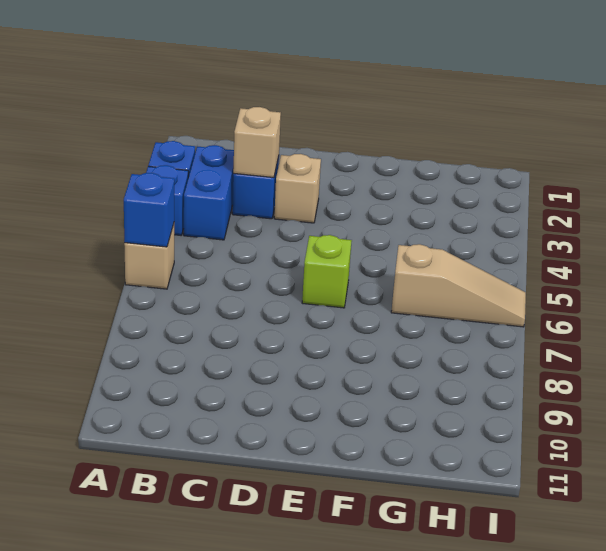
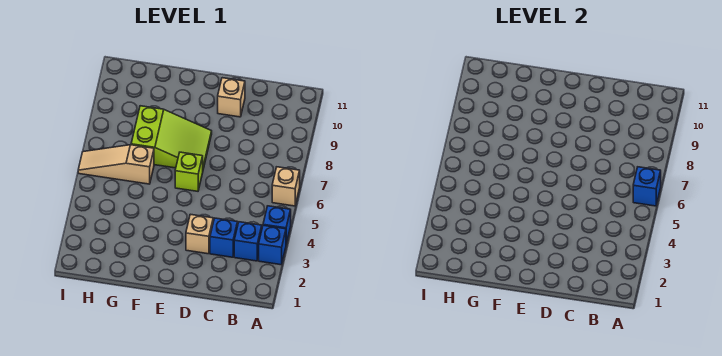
blue brick B3:B4 level 1 -> blue brick B3 level 1
tan brick C3 level 2 -> tan brick D10 level 1
none -> lime slope E7:G8 level 1 top G

